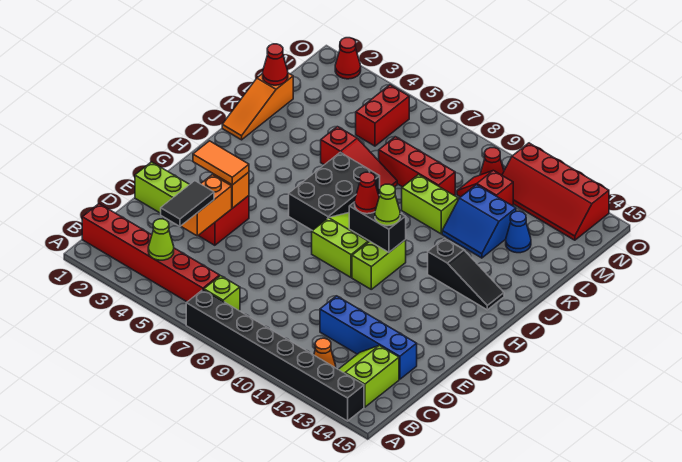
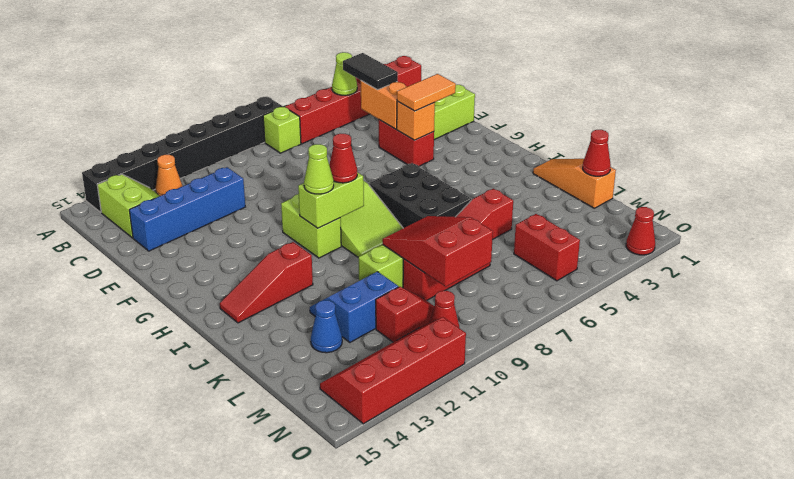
black brick H9:H10 level 2 -> lime brick H9:H10 level 2
black slope I12:I14 level 1 top 12 -> red slope I12:I14 level 1 top 12
none -> red slope K8:M9 level 2 top M

